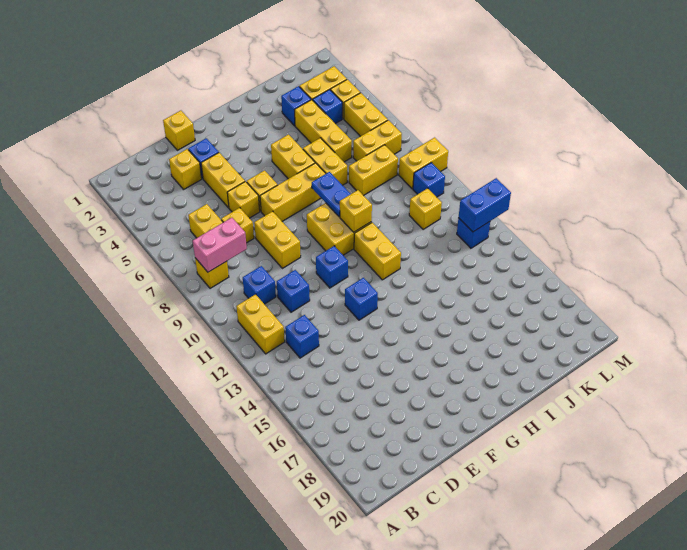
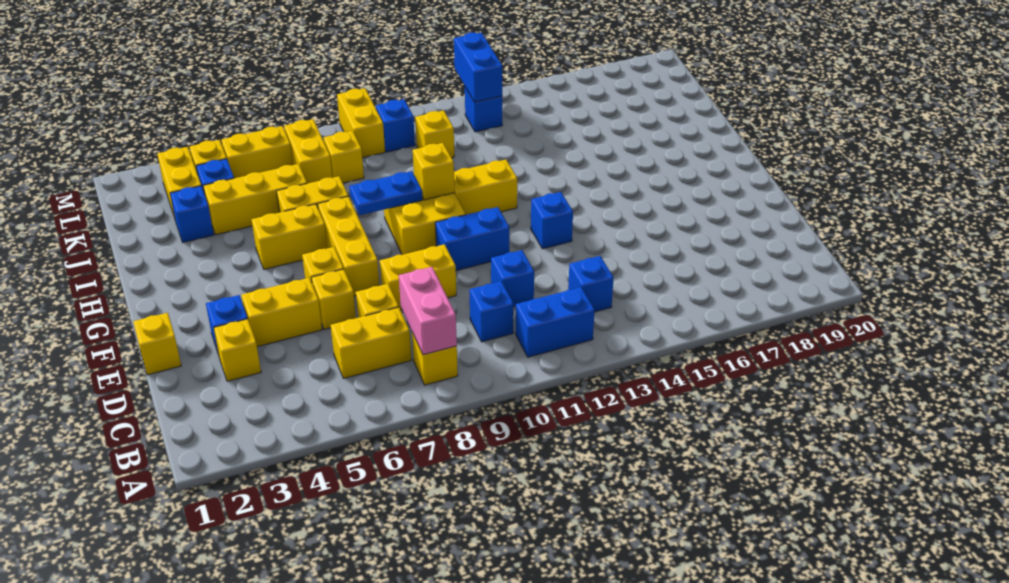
yellow brick B11:B12 level 1 -> blue brick B11:B12 level 1
blue brick F11 level 1 -> blue brick F10:F11 level 1
yellow brick J8:K8 level 1 -> yellow brick K8 level 1

